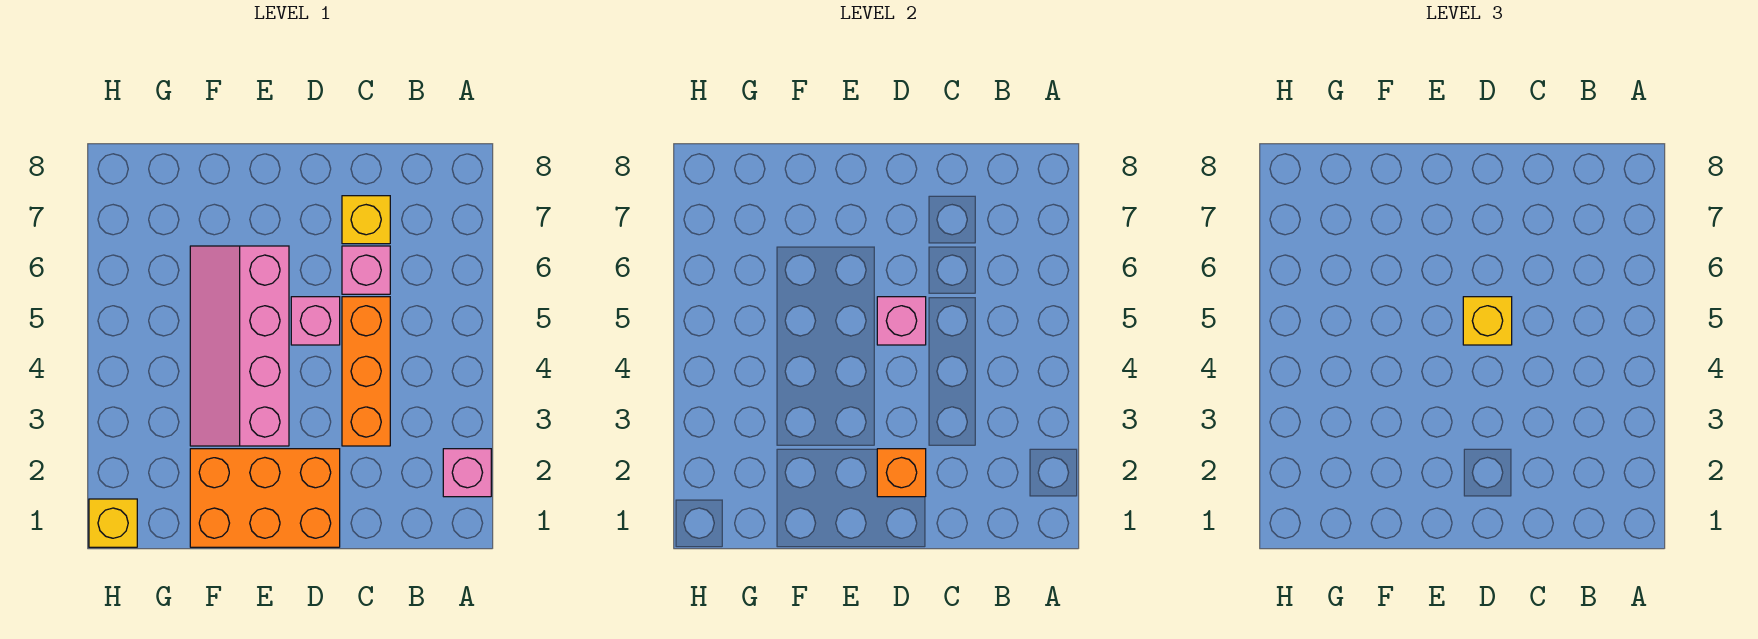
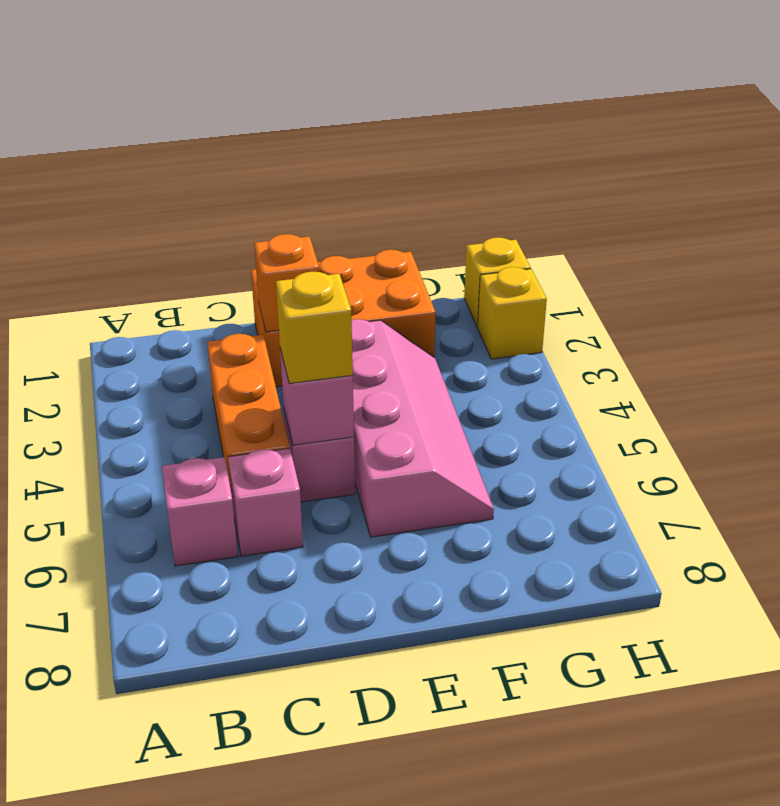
pink brick A2 level 1 -> pink brick B6 level 1
yellow brick C7 level 1 -> yellow brick H2 level 1

